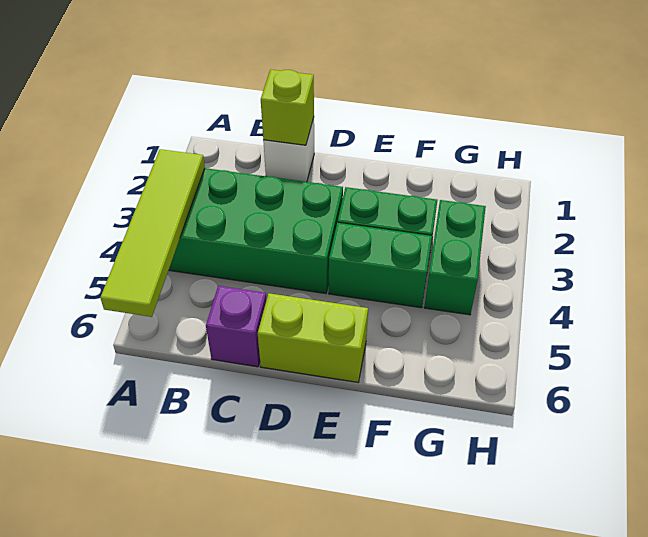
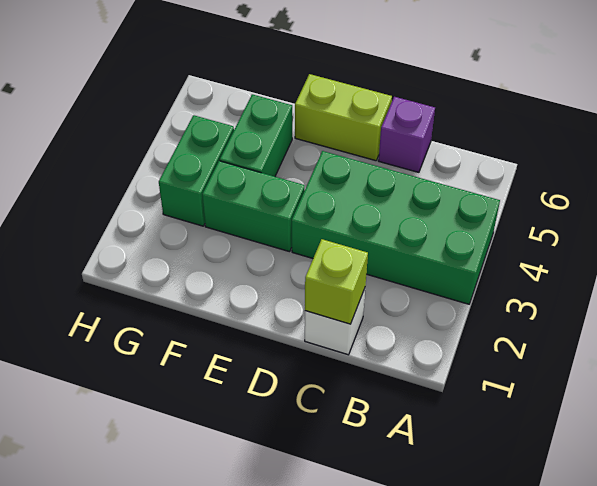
lime tile A3:A6 level 2 -> none
green brick E4:F4 level 1 -> green brick F4:F5 level 1

